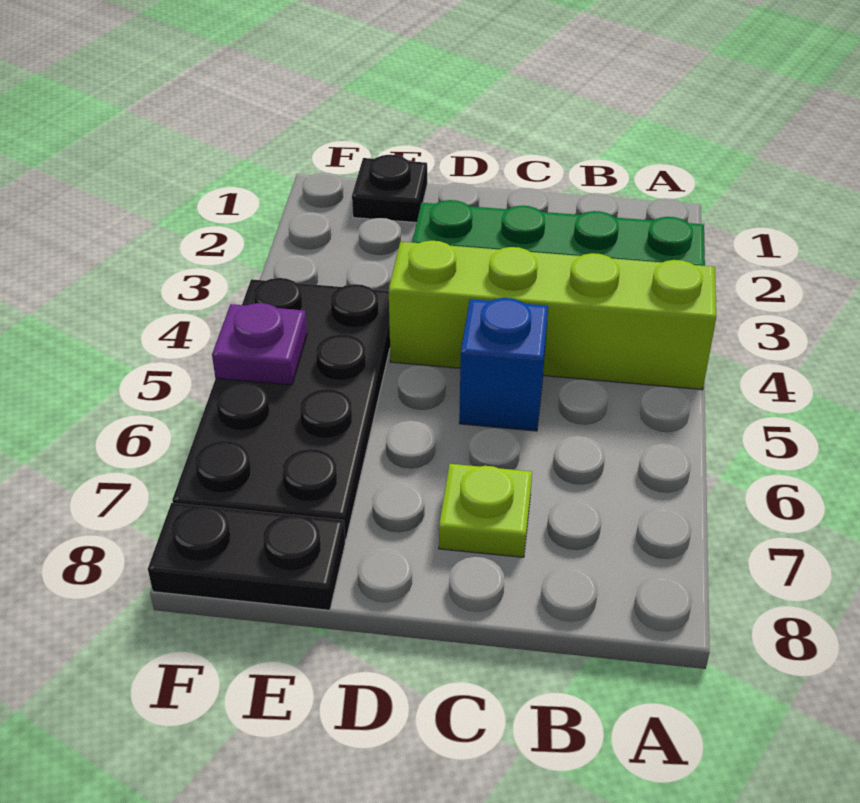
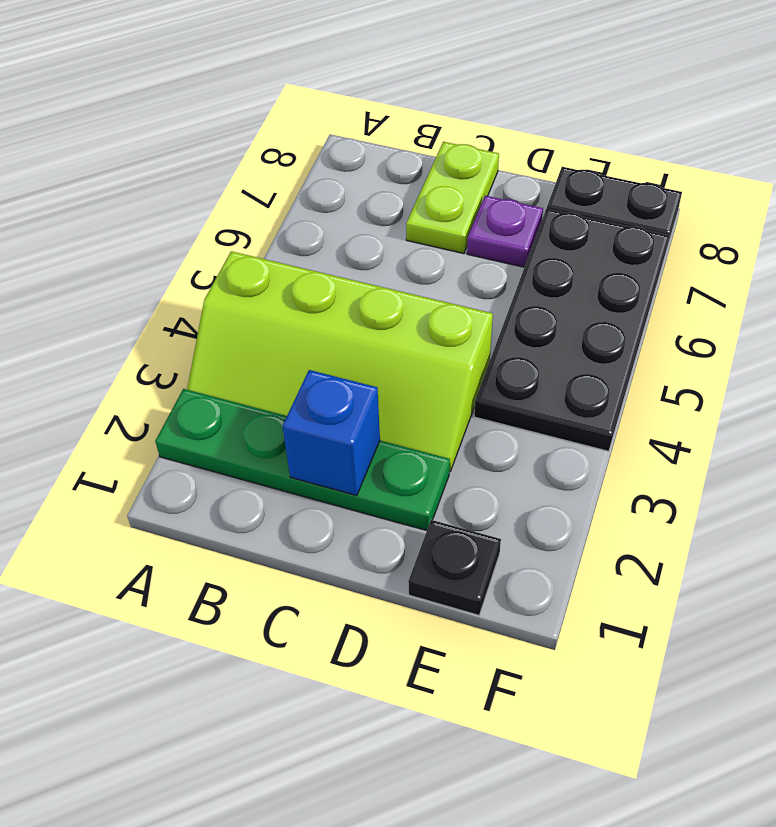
blue brick C5 level 1 -> blue brick C2 level 2
lime plate C7 level 1 -> lime plate C7:C8 level 1
purple plate F5 level 2 -> purple plate D7 level 1

